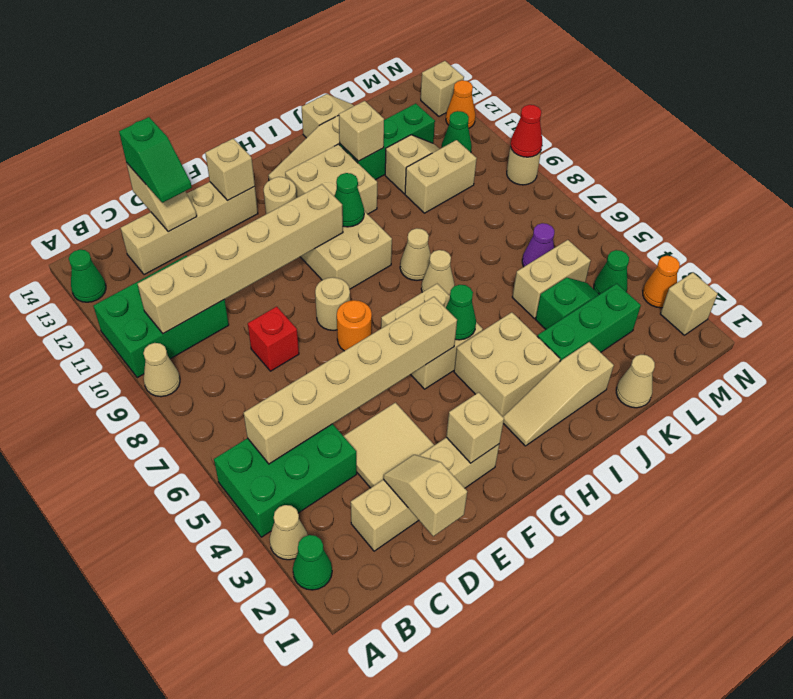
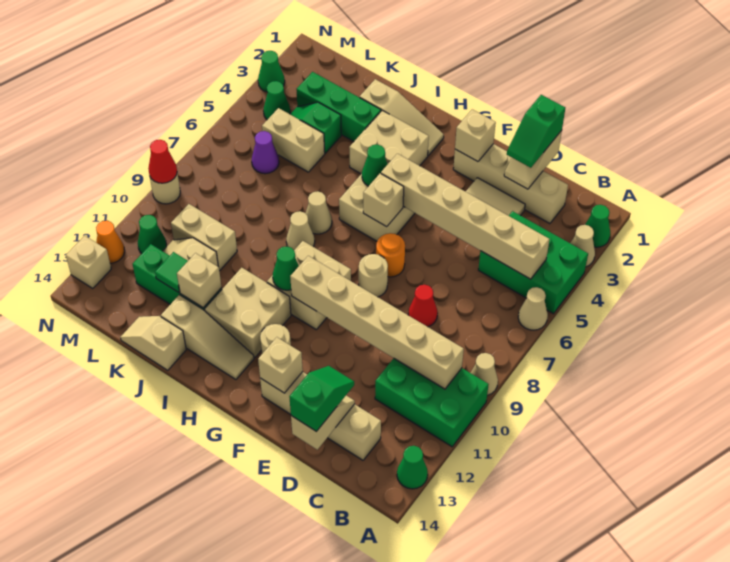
none -> green slope D1:D2 level 3 top 1
red brick D8 level 1 -> red cone D8 level 1
tan cone K1 level 1 -> tan cone A6 level 1
none -> green tile K12 level 2
tan brick N2 level 1 -> tan brick G6 level 2
orange cone N3 level 1 -> green cone N3 level 1

